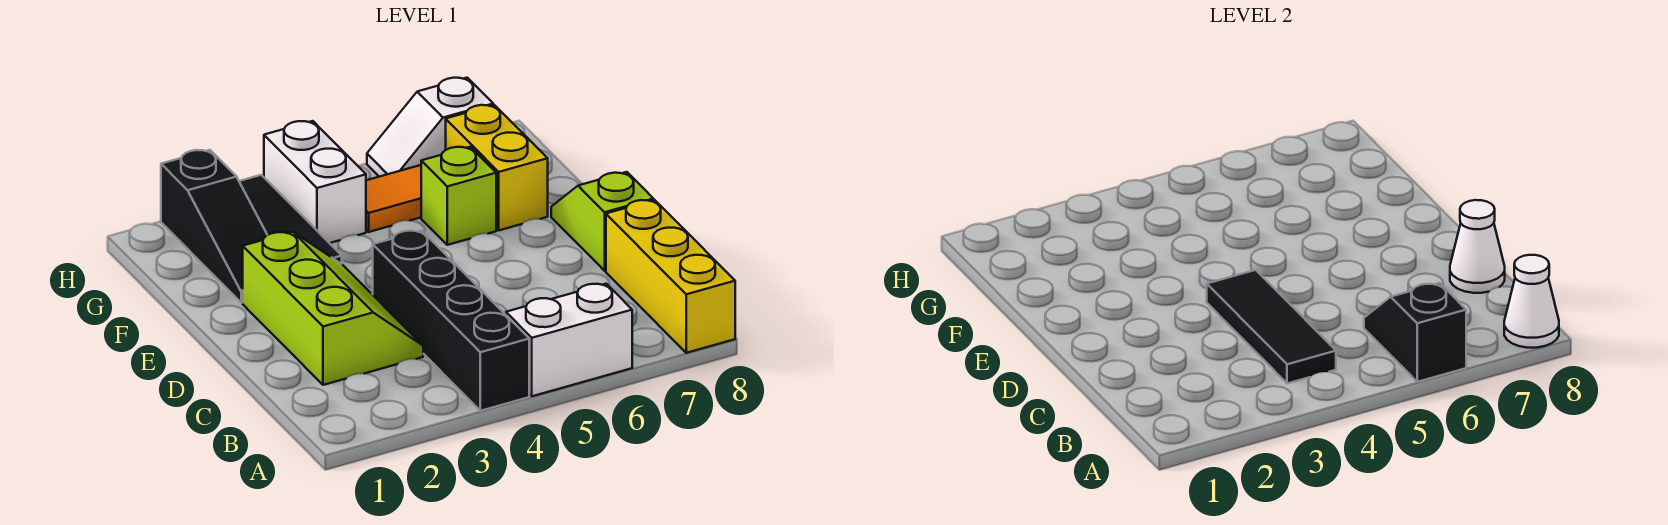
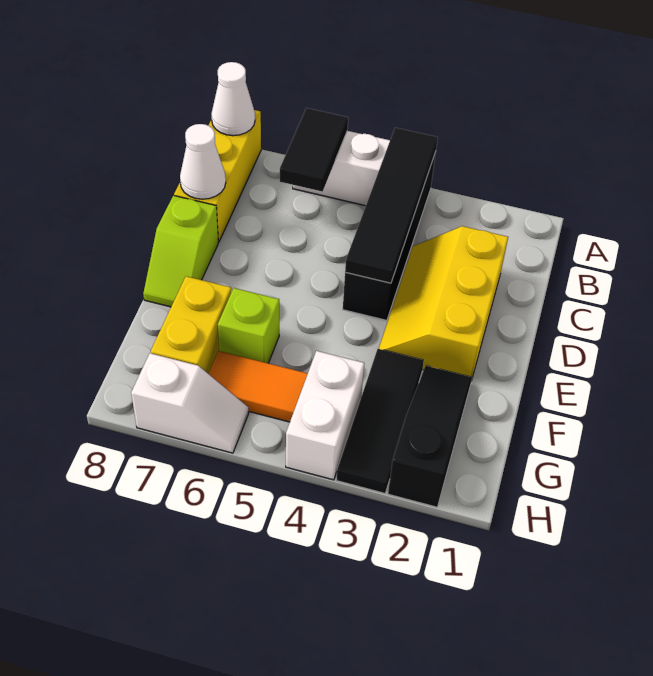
black slope A6:B6 level 2 top A -> black tile A6:B6 level 2
black tile B4:D4 level 2 -> black tile A4:D4 level 2
lime slope C2:E3 level 1 top 2 -> yellow slope C2:E3 level 1 top 2

